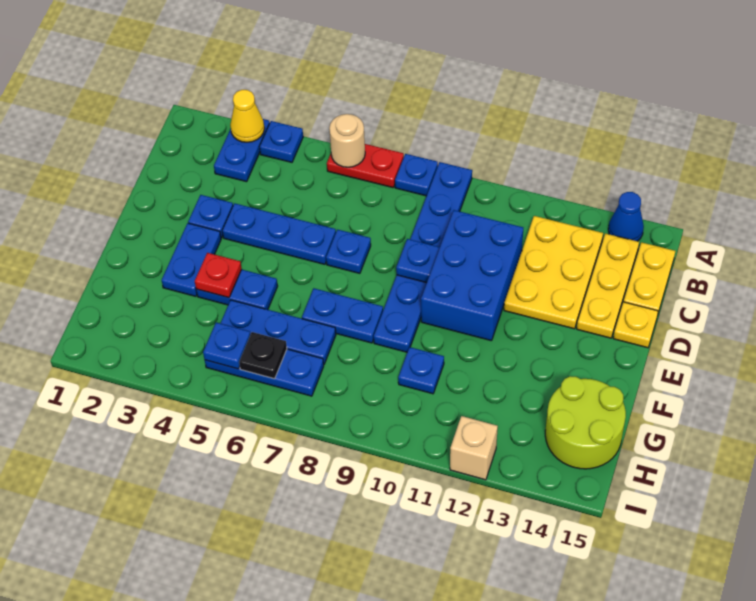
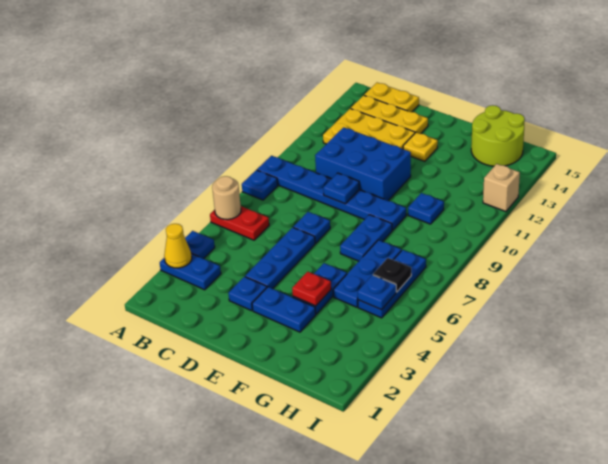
red plate A6:A7 level 1 -> red plate A6:B6 level 1
blue cone A14 level 1 -> none
yellow plate D15 level 1 -> yellow plate E13 level 1

